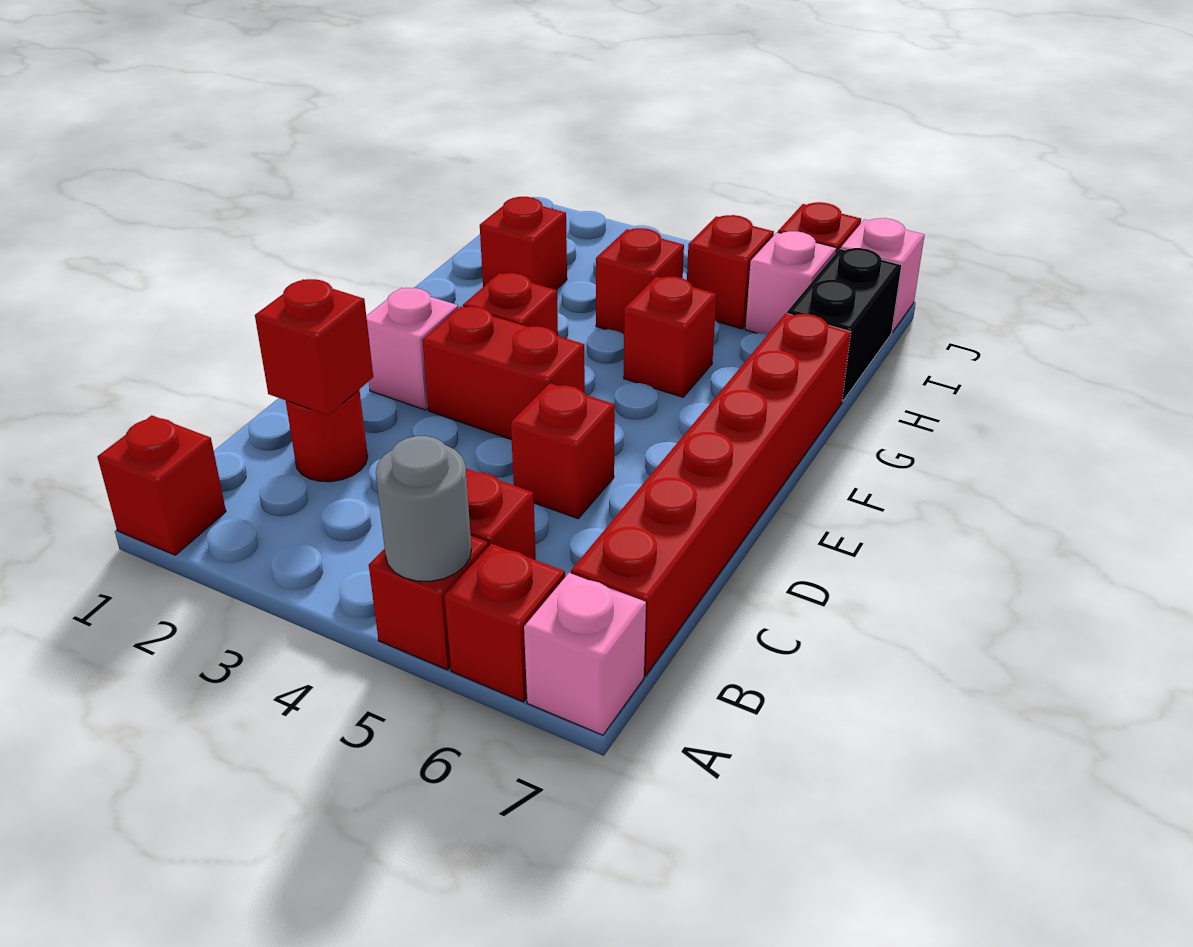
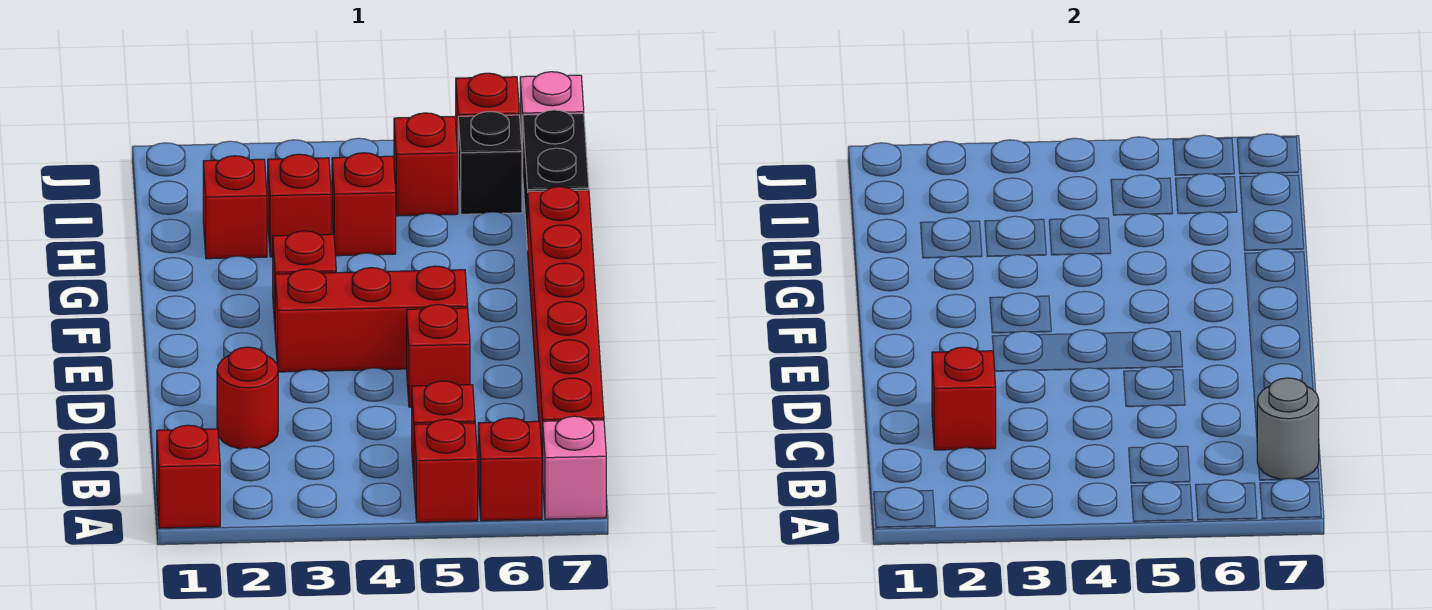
grey round brick A5 level 2 -> grey round brick B7 level 2
pink brick E2 level 1 -> none
red brick E3:E4 level 1 -> red brick E3:E5 level 1
red brick G5 level 1 -> red brick H3 level 1
pink brick I6 level 1 -> black brick I6 level 1

